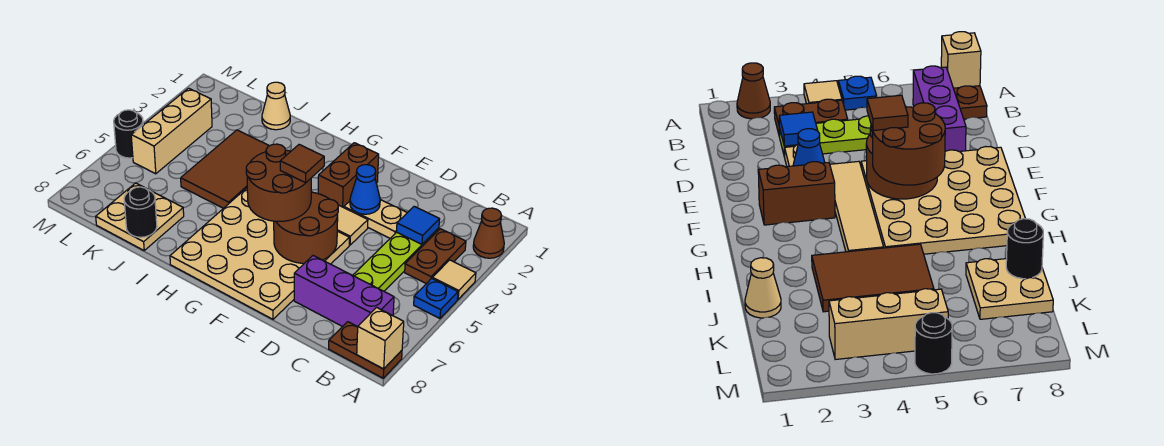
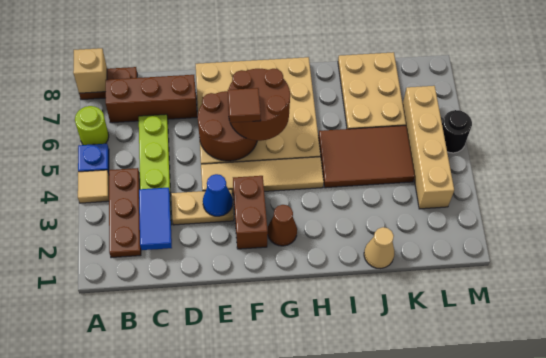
brown cone A2 level 1 -> brown cone G2 level 1
none -> lime round brick A6 level 1
brown plate B3:B4 level 1 -> brown plate B2:B4 level 1
purple brick B7:D7 level 1 -> brown brick B7:D7 level 1
blue tile C3 level 2 -> blue tile C2:C3 level 2
brown tile I3:J5 level 1 -> brown tile I4:K5 level 1
tan plate J7:K8 level 1 -> tan plate J6:K8 level 1
black round brick J8 level 2 -> none
tan brick L3:L5 level 1 -> tan brick L3:L6 level 1

